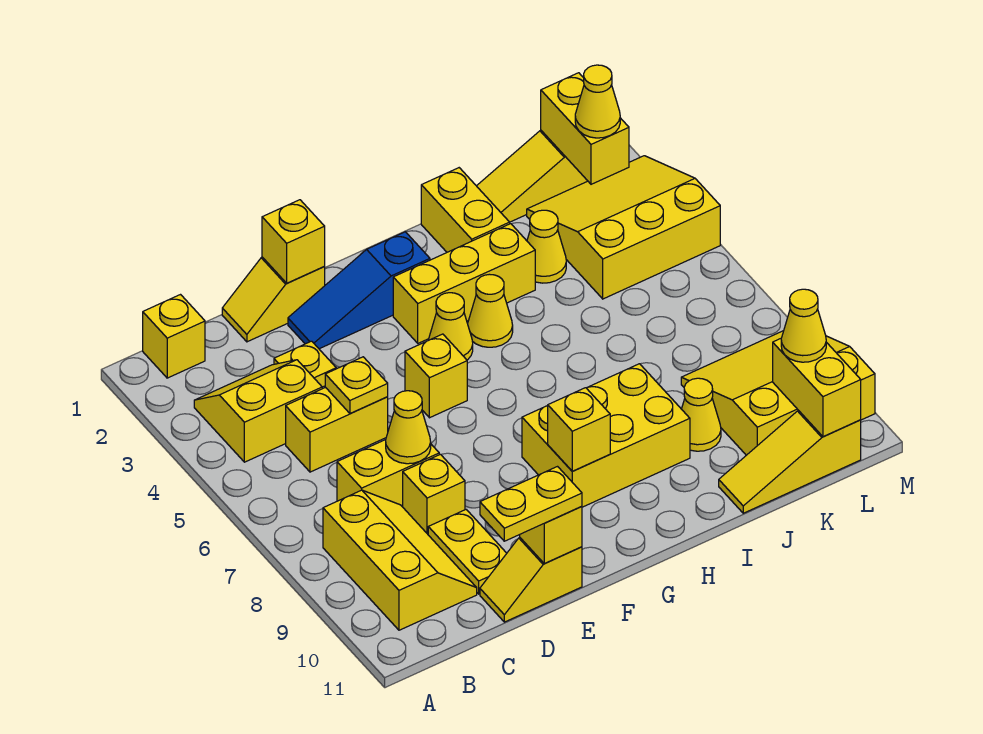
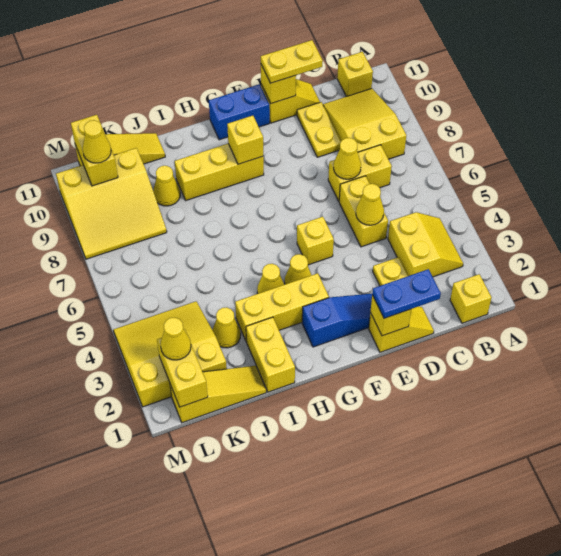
yellow slope B3:C4 level 1 top 4 -> yellow slope B3:C4 level 1 top C
yellow slope B8:C10 level 1 top B -> yellow slope B8:C10 level 1 top 8
yellow brick C5:D5 level 1 -> yellow brick D5:D6 level 1
none -> blue plate D1:E1 level 3
yellow plate D5 level 2 -> yellow cone D5 level 2
yellow brick D8 level 1 -> yellow brick B11 level 1
none -> blue brick F11:G11 level 1
yellow brick G8:I9 level 1 -> yellow brick G9:I9 level 1
yellow slope K2:M4 level 1 top 4 -> yellow slope K2:M4 level 1 top 2

